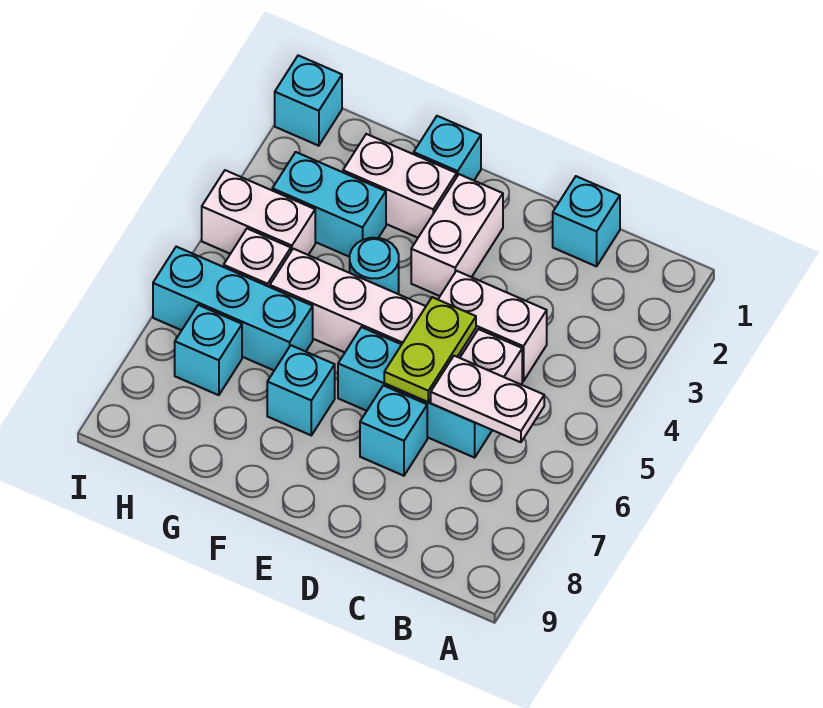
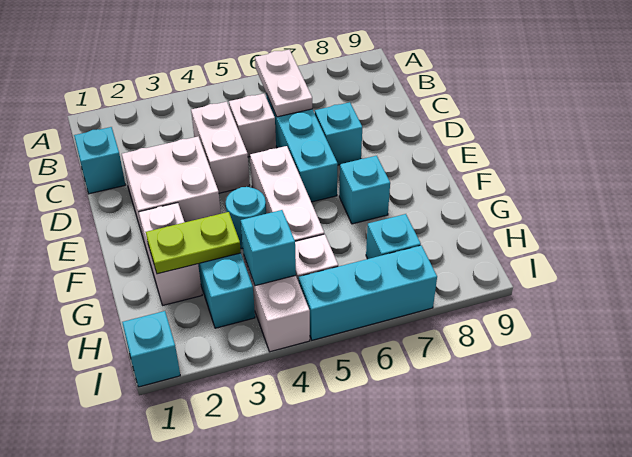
lime plate D5:D6 level 2 -> lime plate G2:G3 level 2
white brick E2:E3 level 1 -> white brick D2:E3 level 1
cyan brick F1 level 1 -> cyan brick H4 level 2
cyan brick G6:I6 level 1 -> cyan brick I5:I7 level 1

